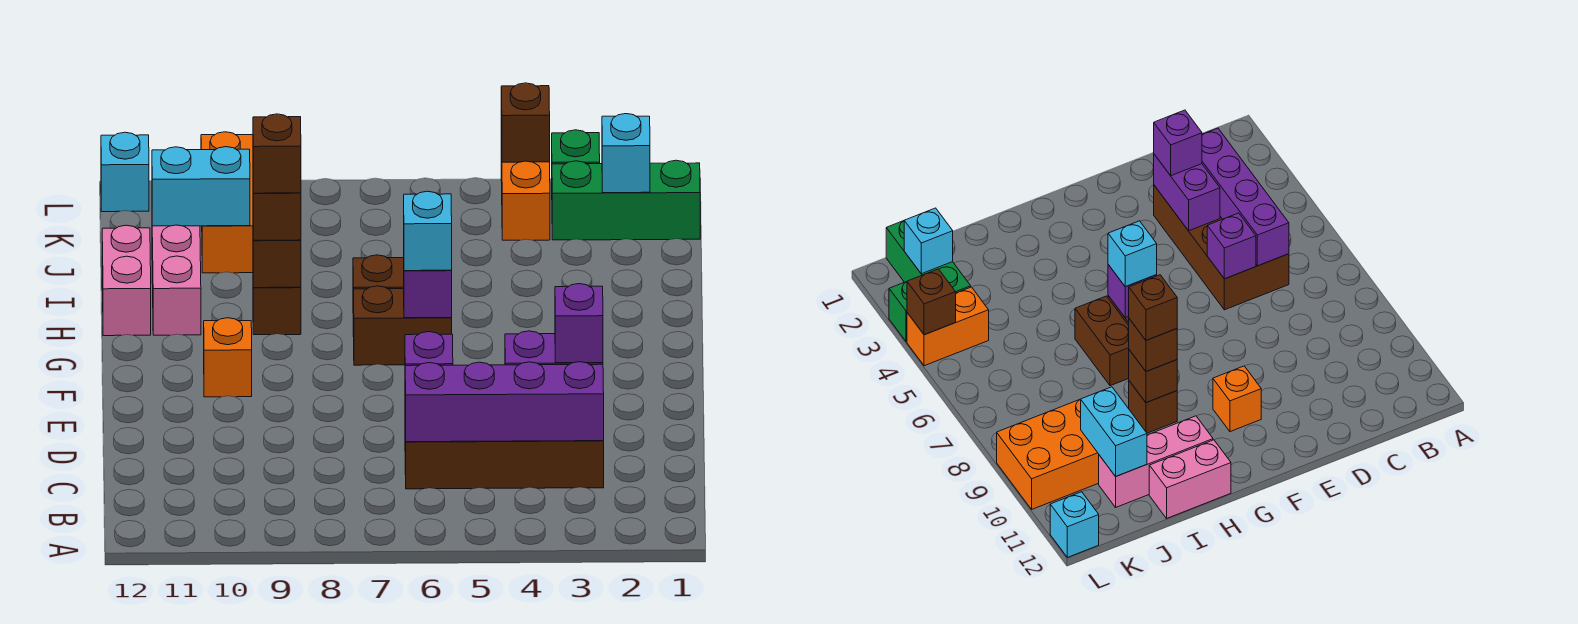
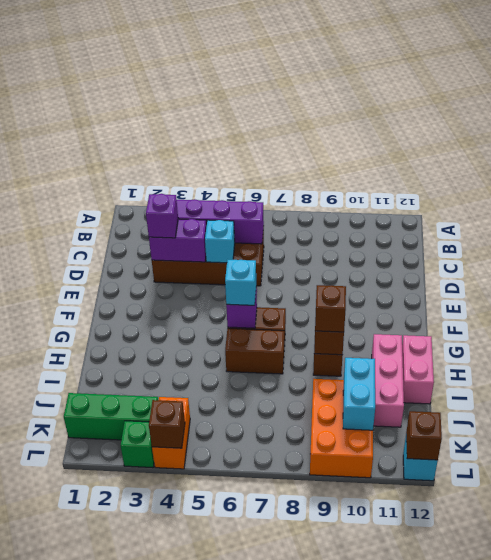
purple brick D6 level 2 -> none
orange brick F10 level 1 -> none
brown brick H9 level 4 -> brown brick L12 level 2
cyan brick J10:J11 level 2 -> cyan brick J10:K10 level 2
cyan brick K2 level 2 -> cyan brick D5 level 2

